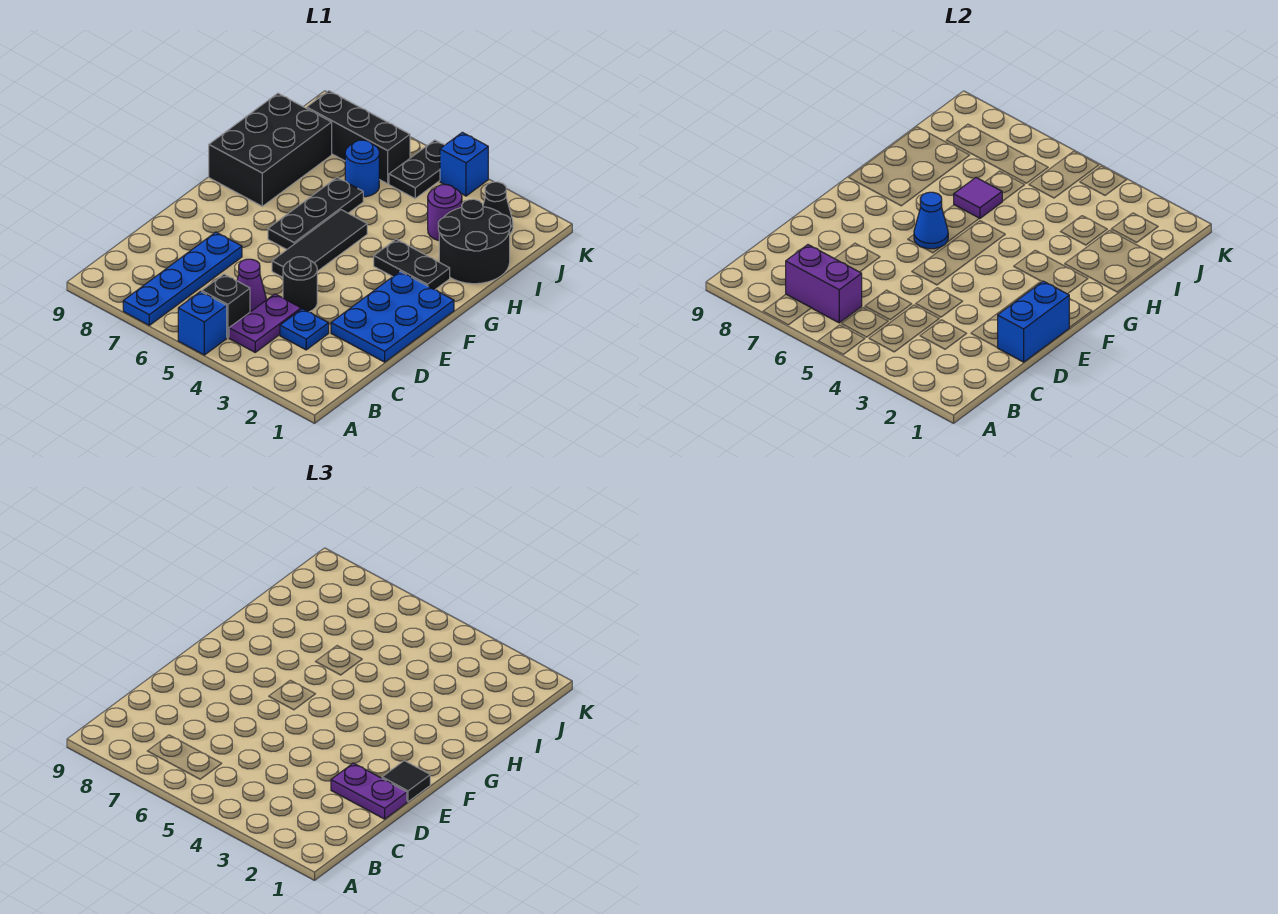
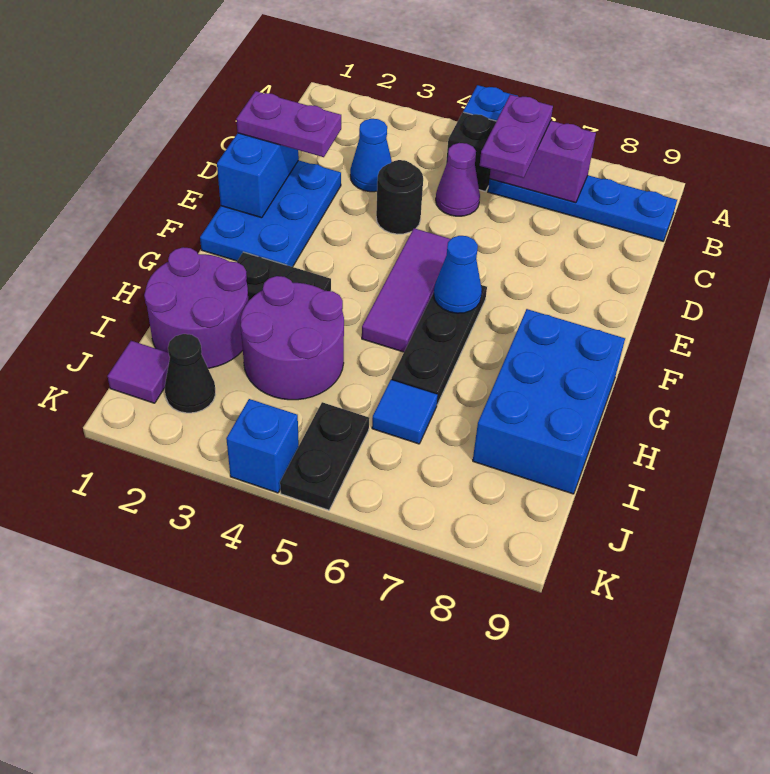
blue plate A7:D7 level 1 -> blue plate B6:B9 level 1
purple plate B4:C4 level 1 -> purple plate B6:C6 level 3
blue plate C3 level 1 -> blue cone C3 level 1
black tile E1 level 3 -> none
black tile E5:G5 level 1 -> purple tile E5:G5 level 1
black brick G8:I9 level 1 -> blue brick G8:I9 level 1
black round brick H1:I2 level 1 -> purple round brick H1:I2 level 1
purple tile H6 level 2 -> purple tile J1 level 1
purple round brick I3 level 1 -> purple round brick H3:I4 level 1
blue round brick I6 level 1 -> blue tile I6 level 1
black brick J6:J8 level 1 -> none

